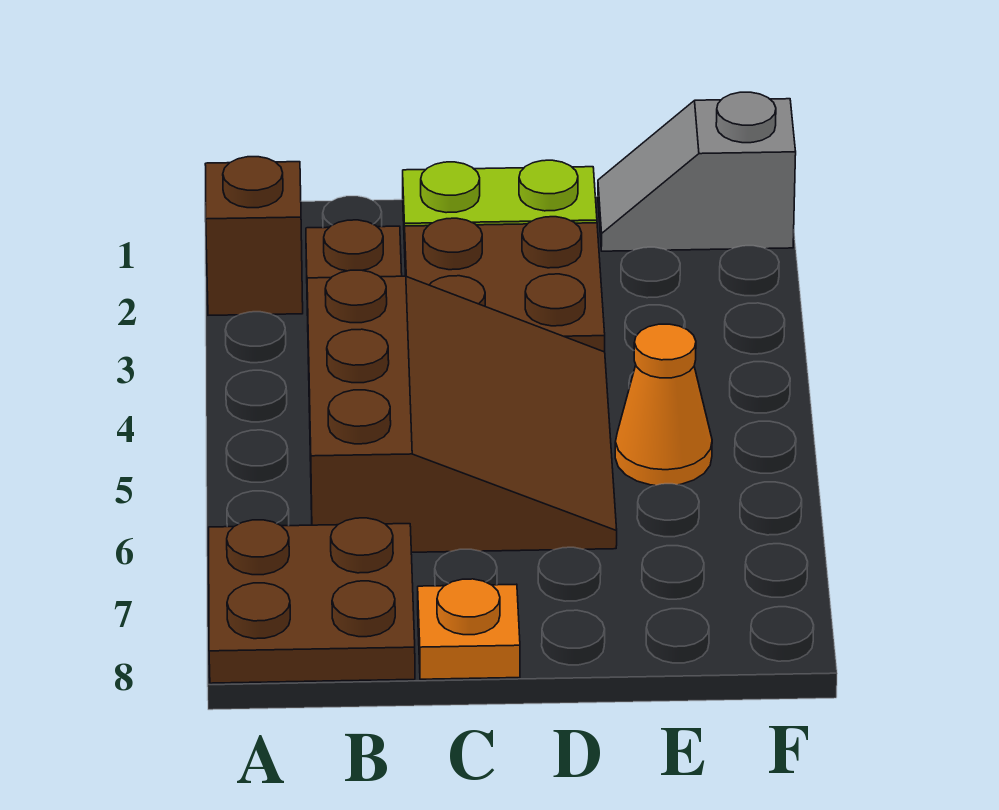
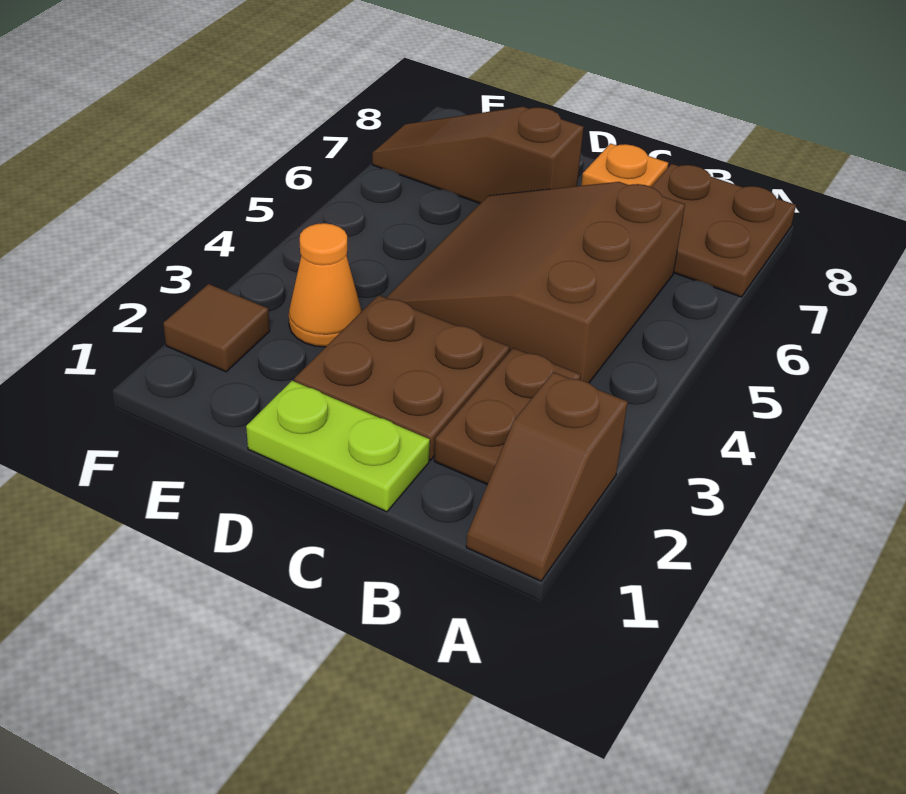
none -> brown slope D7:F7 level 1 top D
grey slope E1:F1 level 1 top F -> none
orange cone E5 level 1 -> orange cone E3 level 1
none -> brown tile F2 level 1

